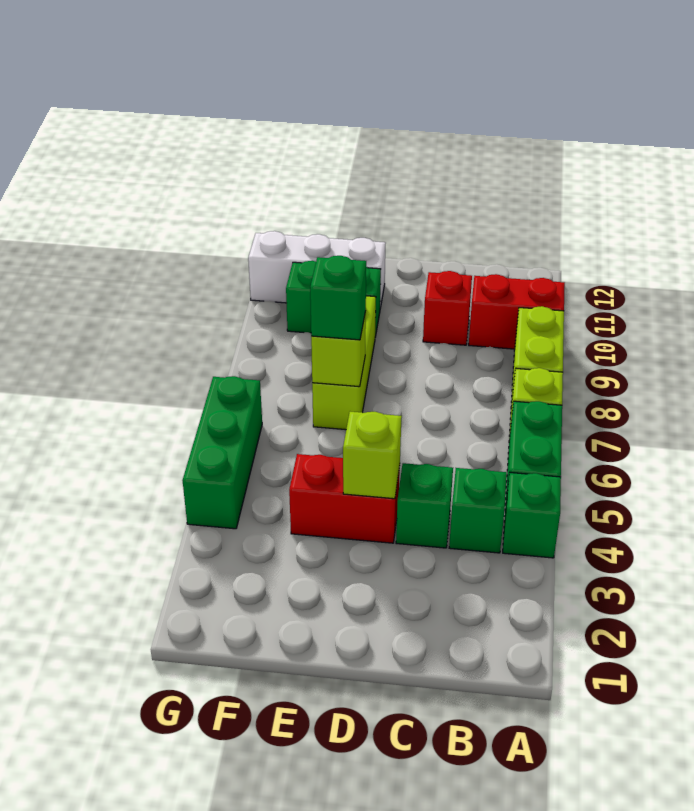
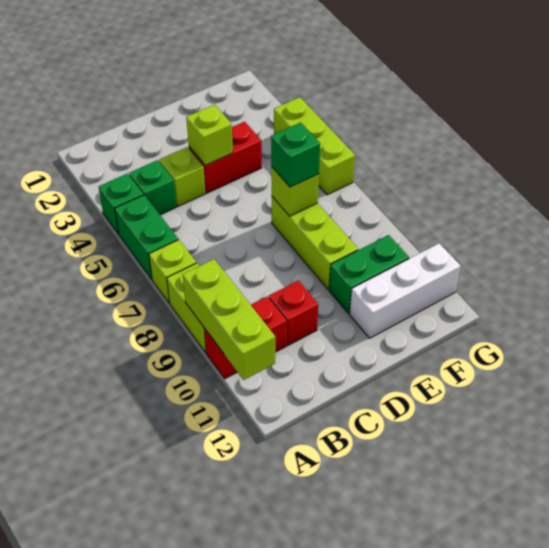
none -> lime brick A9:A11 level 2
green brick C4 level 1 -> lime brick C4 level 1
green brick G4:G6 level 1 -> lime brick G4:G6 level 1

